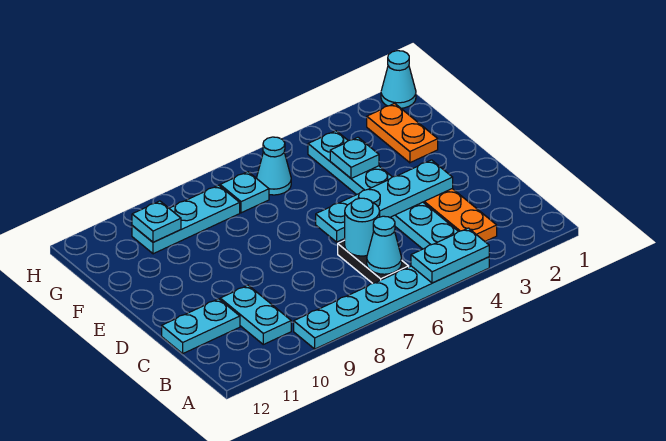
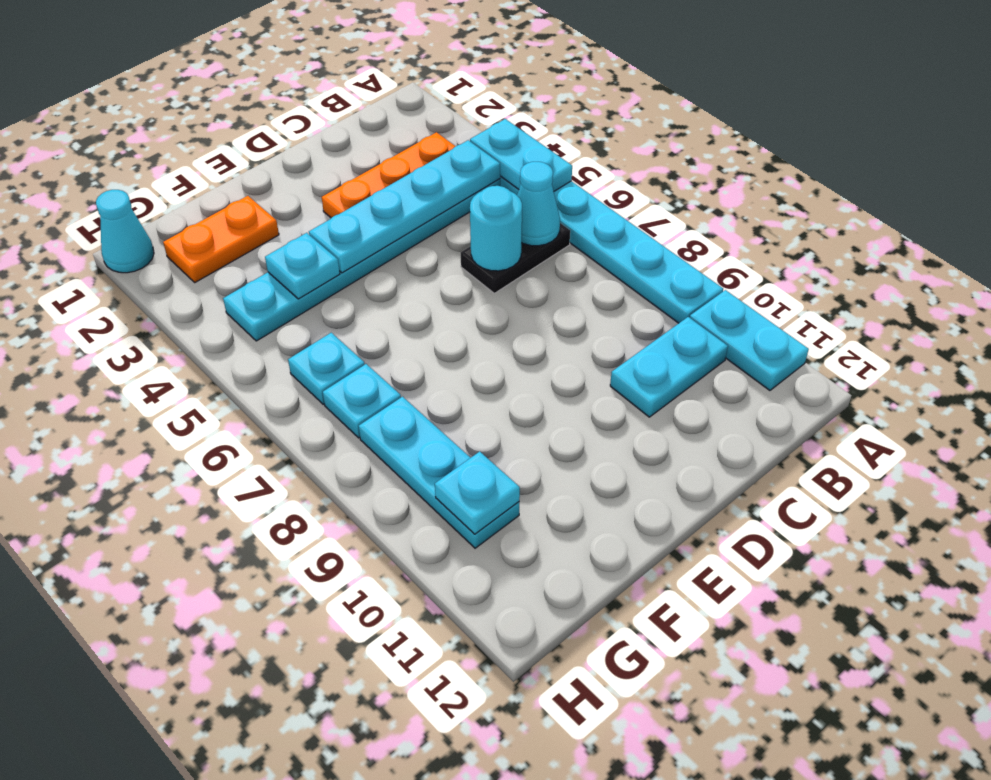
cyan plate C11:C12 level 1 -> cyan plate A10:A11 level 1
cyan plate D3:D6 level 2 -> cyan plate B4:E4 level 2
cyan cone G6 level 1 -> cyan plate G6 level 1

